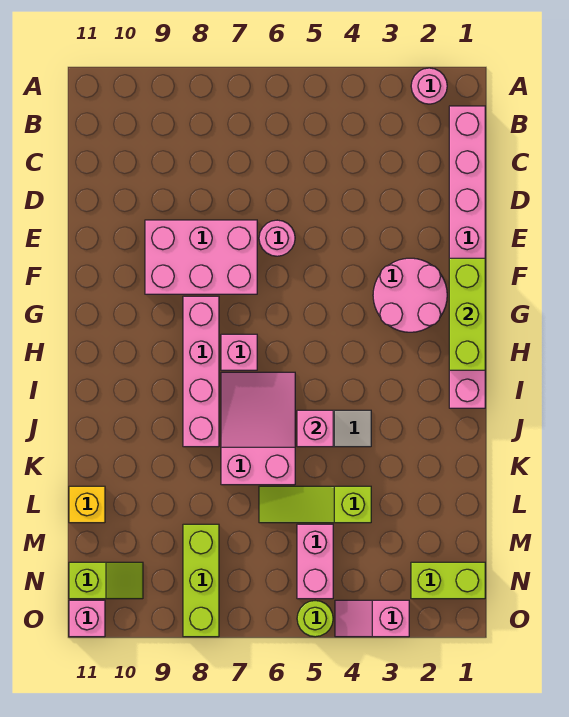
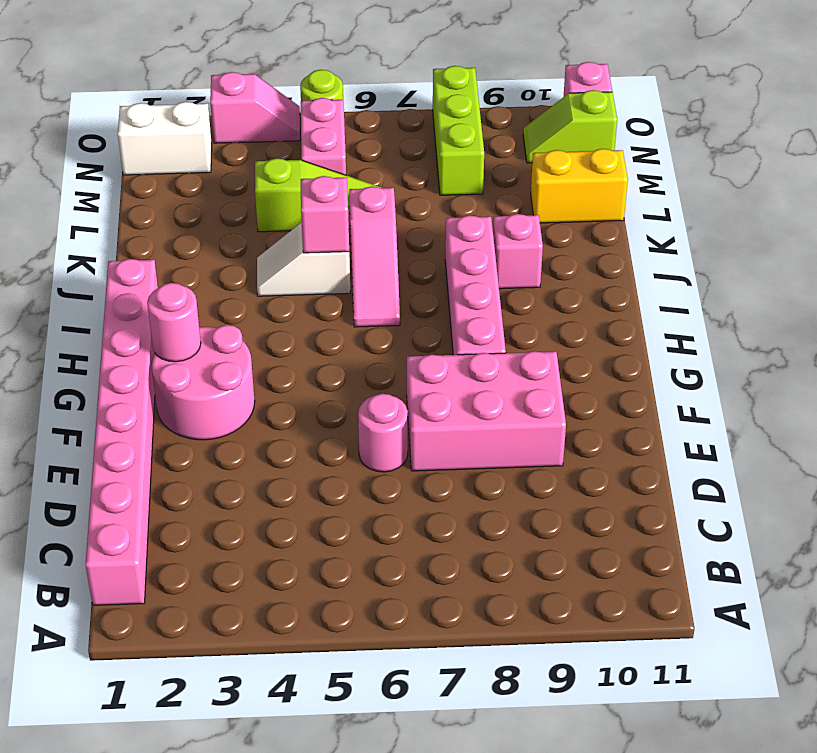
pink round brick A2 level 1 -> pink round brick G2 level 2
lime brick F1:H1 level 2 -> none
pink brick H7 level 1 -> pink brick J9 level 1
pink slope I6:K7 level 1 top K -> pink slope I6:K6 level 1 top K
yellow brick L11 level 1 -> yellow brick L10:L11 level 1
lime brick N1:N2 level 1 -> white brick N1:N2 level 1

